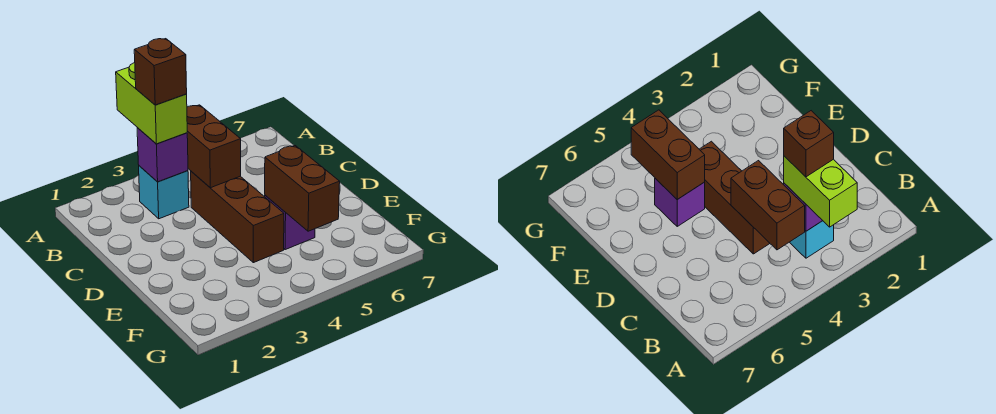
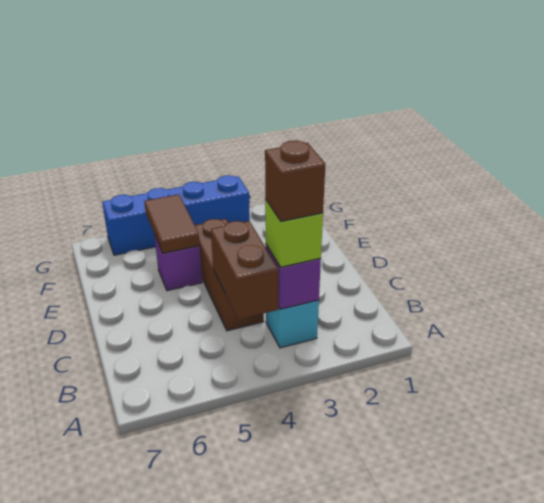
lime brick A3:B3 level 3 -> lime brick B3 level 3
brown brick E5:F5 level 2 -> brown tile E5:F5 level 2
none -> blue brick G3:G6 level 1

